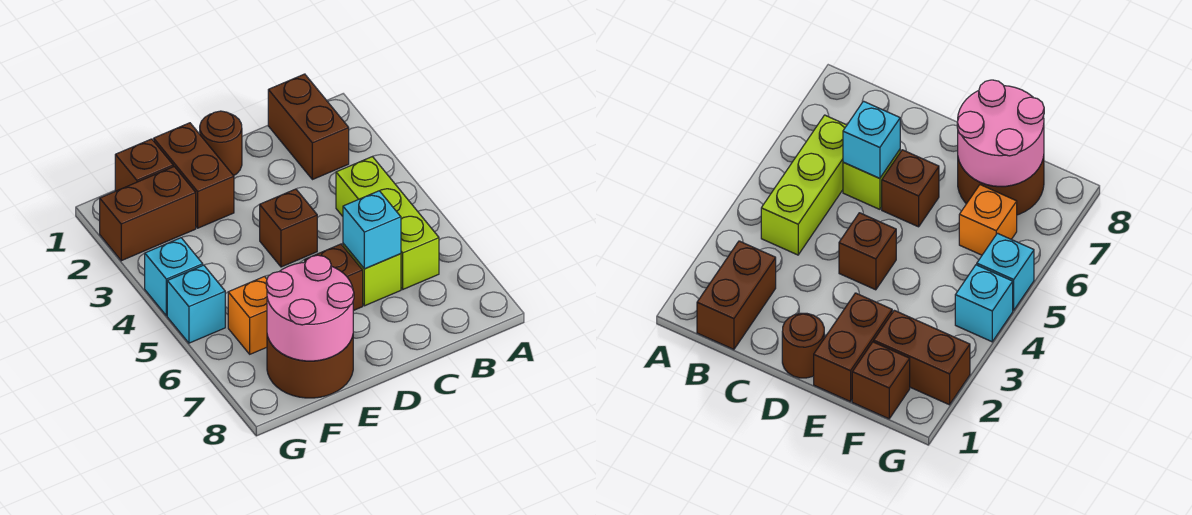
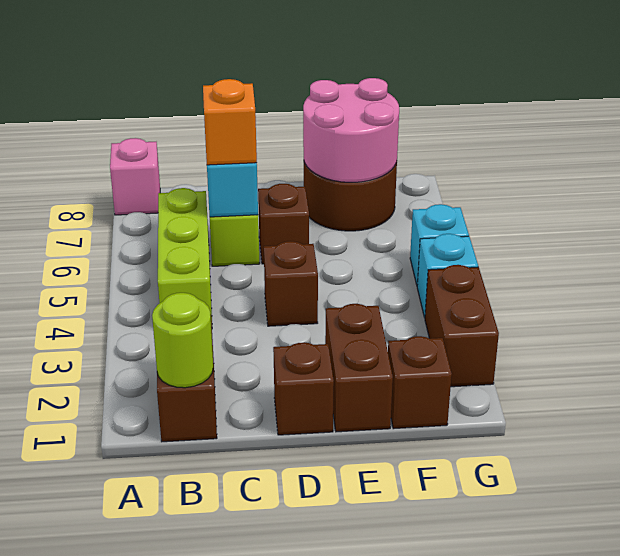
none -> pink brick A8 level 1
none -> lime round brick B1 level 2
brown round brick D1 level 1 -> brown brick D1 level 1
brown brick F2:G2 level 1 -> brown brick G2:G3 level 1
orange brick F6 level 1 -> orange brick C6 level 3

